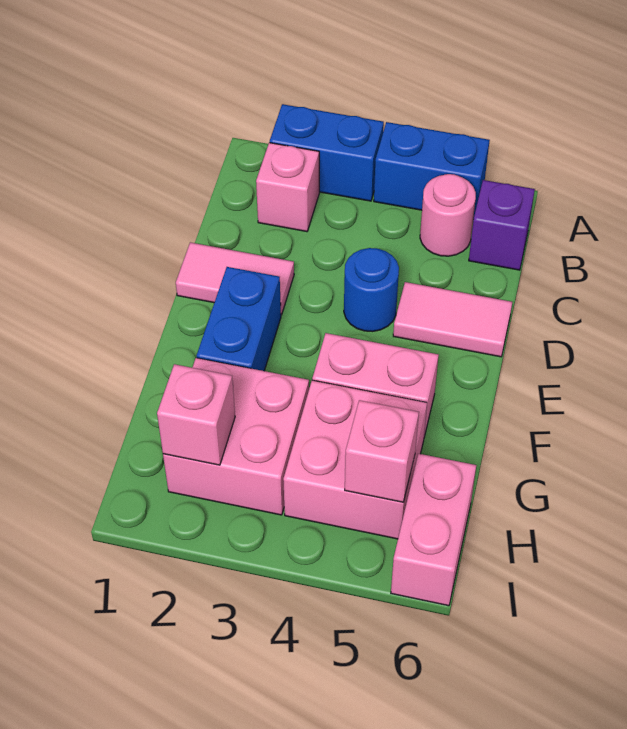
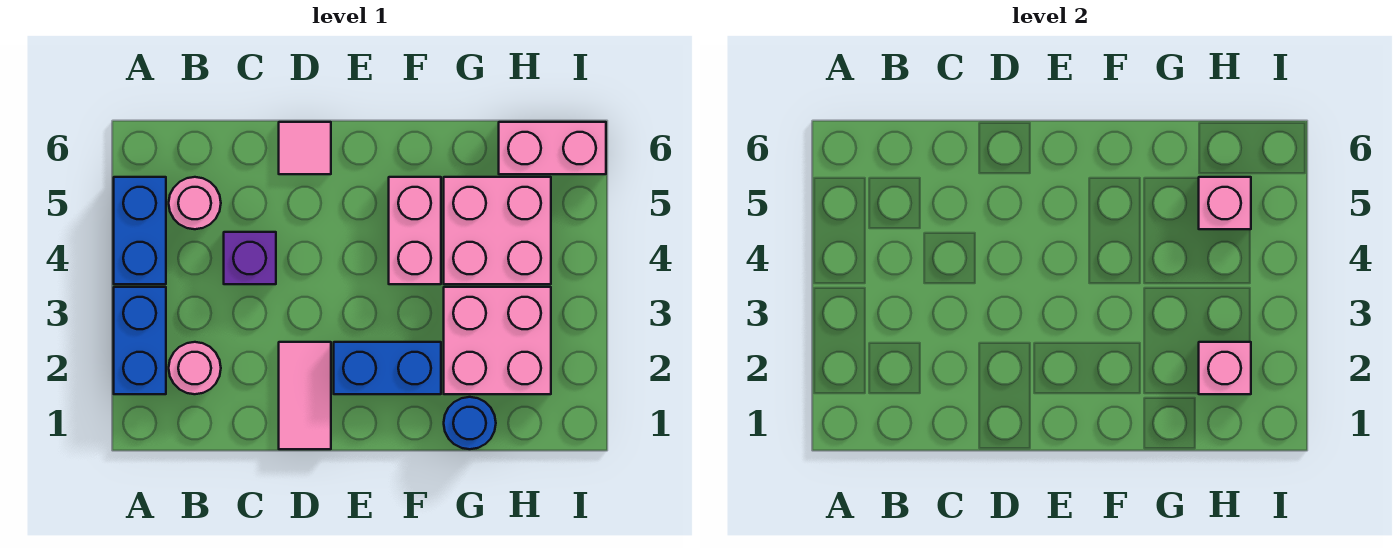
pink brick B2 level 1 -> pink round brick B2 level 1
purple brick B6 level 1 -> purple brick C4 level 1
blue round brick D4 level 1 -> blue round brick G1 level 1
pink tile D5:D6 level 1 -> pink tile D6 level 1

